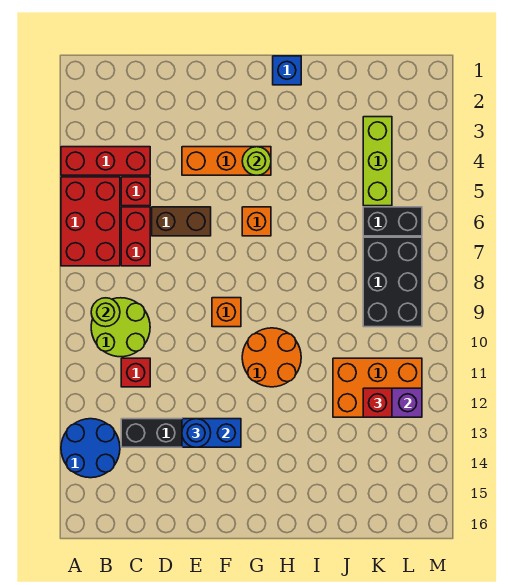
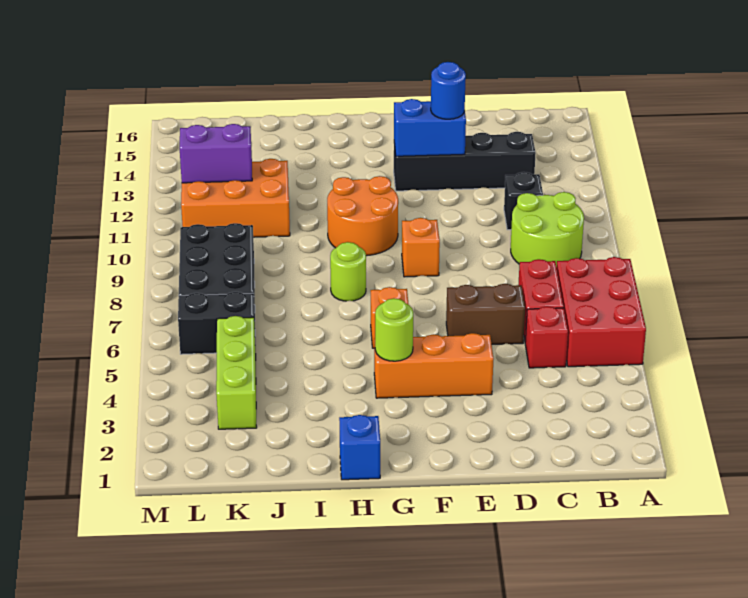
red brick A4:C4 level 1 -> none
blue round brick A13:B14 level 1 -> none
lime round brick B9 level 2 -> lime round brick H8 level 1
red brick C11 level 1 -> black brick C11 level 1
red brick K12 level 3 -> none

